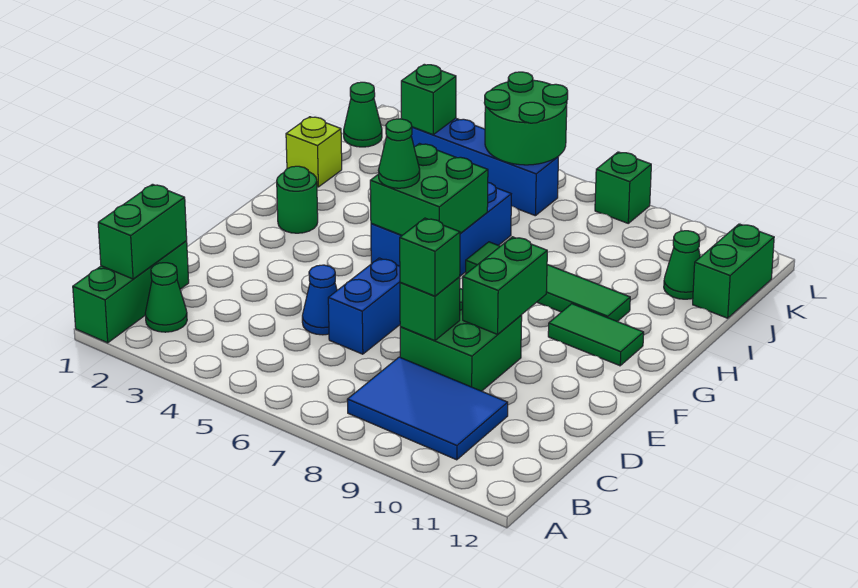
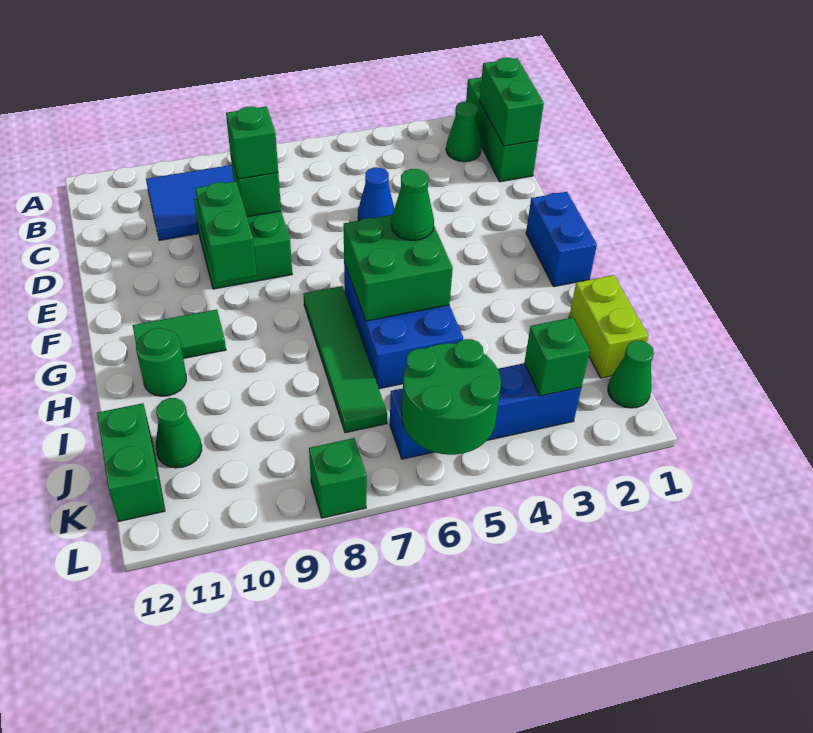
blue brick D6:E6 level 1 -> blue brick F1:G1 level 1
green round brick G2 level 1 -> green round brick H11 level 1
green tile H7:H10 level 1 -> green tile G7:J7 level 1
lime brick I1 level 1 -> lime brick I1:J1 level 1

